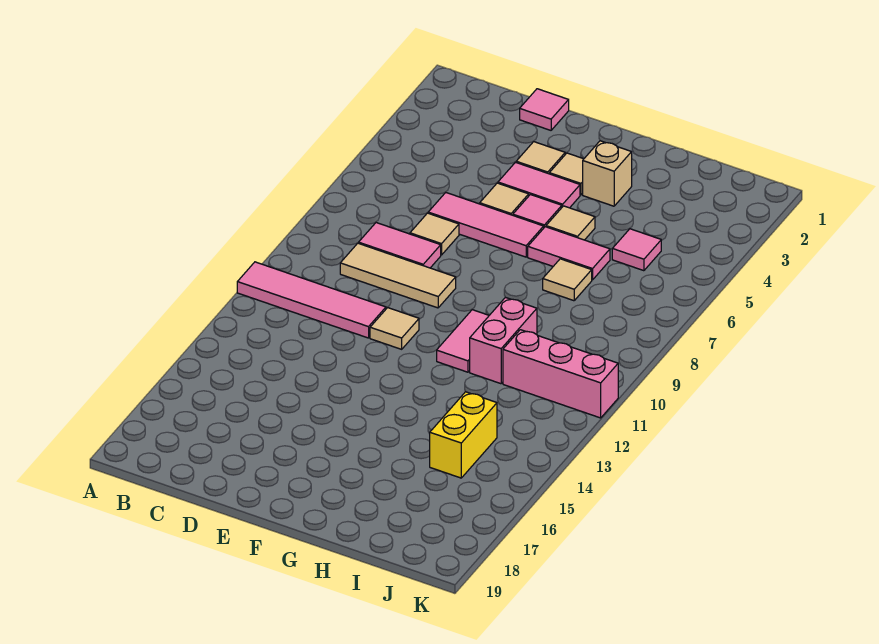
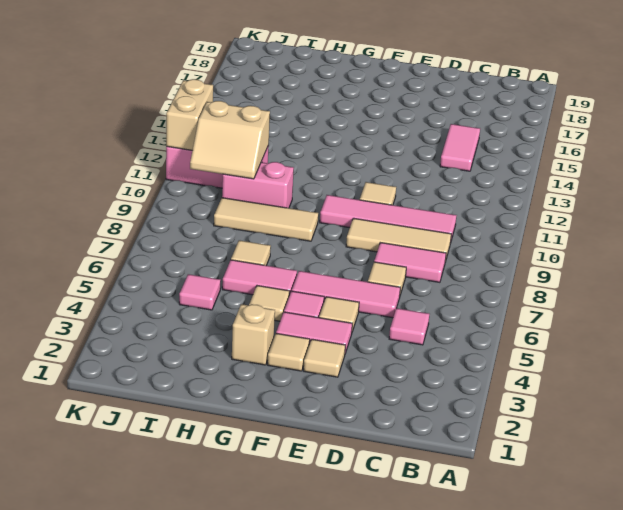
pink tile A11:D11 level 1 -> pink tile C10:F10 level 1
pink tile D1 level 1 -> pink tile C5 level 1
none -> tan tile G9:I9 level 1
pink tile G10:G11 level 1 -> pink tile C14:C15 level 1
pink brick H10:H11 level 1 -> pink brick H10:I10 level 1
none -> tan slope I10:J11 level 2 top 11
yellow brick I14:I15 level 1 -> none
none -> tan brick K11:K12 level 2

